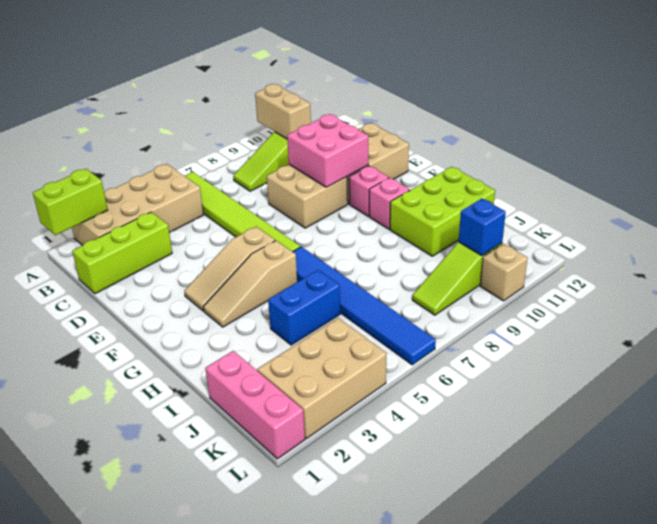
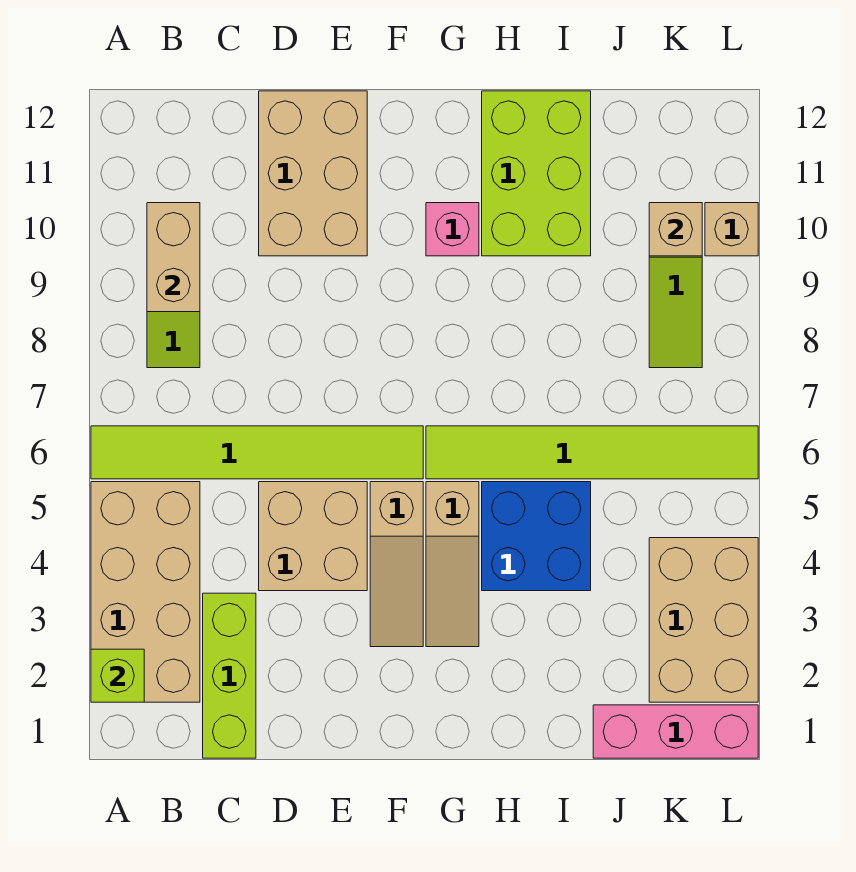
lime brick A1:A2 level 2 -> lime brick A2 level 2
tan brick A10:B10 level 2 -> tan brick B9:B10 level 2
tan brick D8:E9 level 1 -> tan brick D4:E5 level 1
pink brick D9:E10 level 2 -> none
pink brick F10 level 1 -> none
blue tile G6:L6 level 1 -> lime tile G6:L6 level 1
blue brick I4:I5 level 1 -> blue brick H4:I5 level 1
blue brick K10 level 2 -> tan brick K10 level 2

